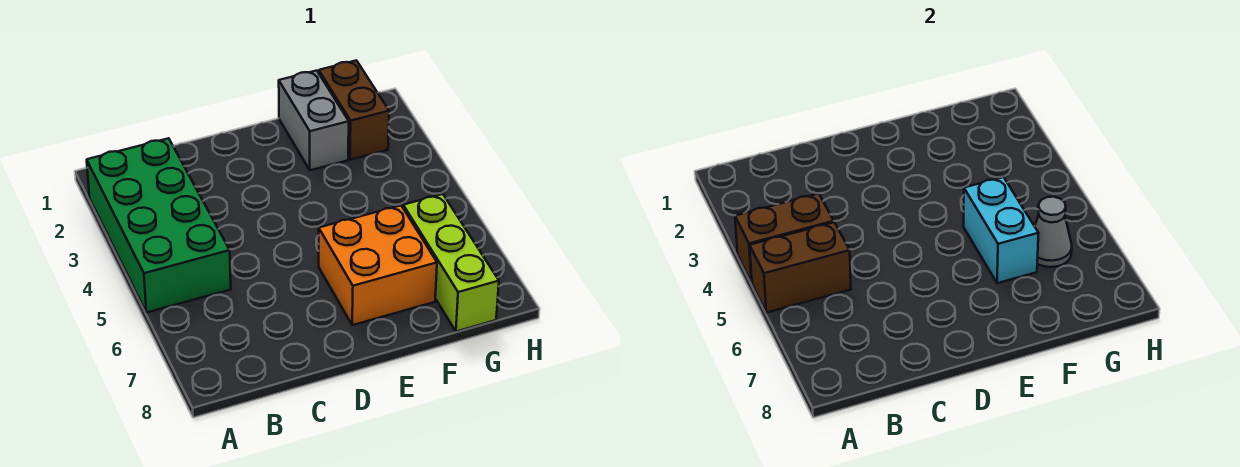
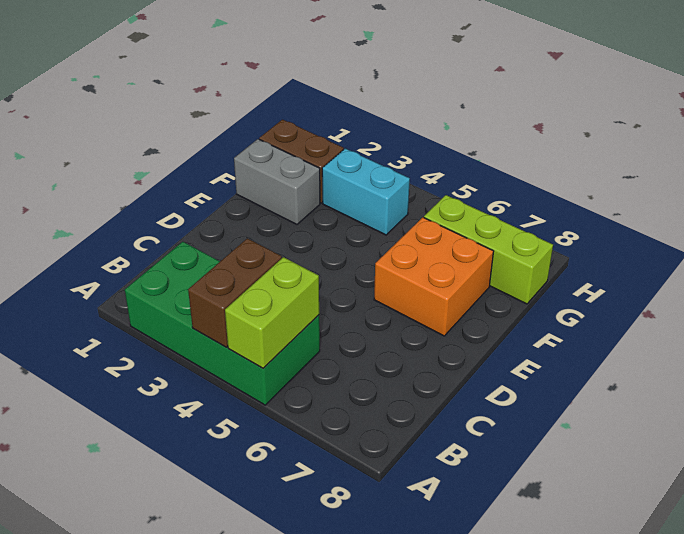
brown brick A5:B5 level 2 -> lime brick A5:B5 level 2
cyan brick F5:F6 level 2 -> cyan brick G3:G4 level 1
grey cone G6 level 2 -> none

